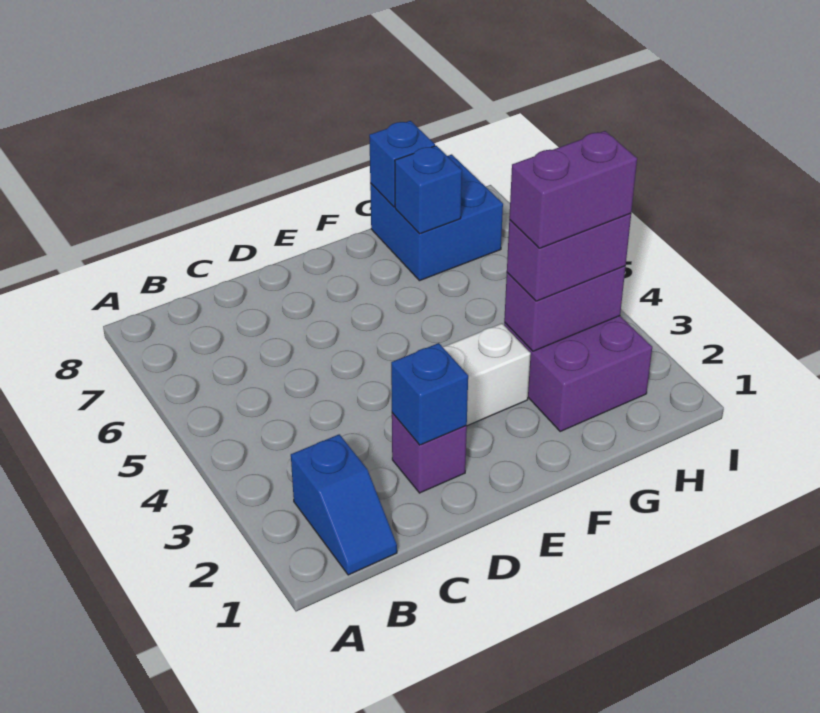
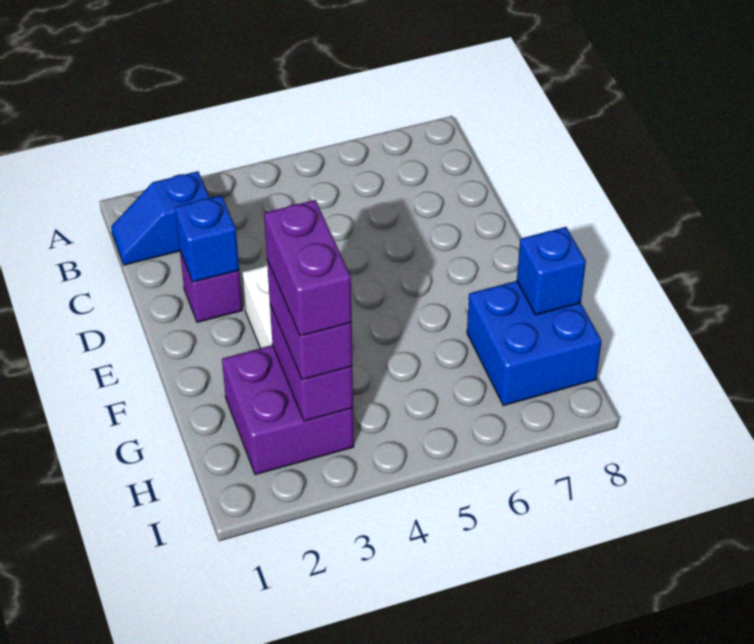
blue brick G7 level 2 -> none

